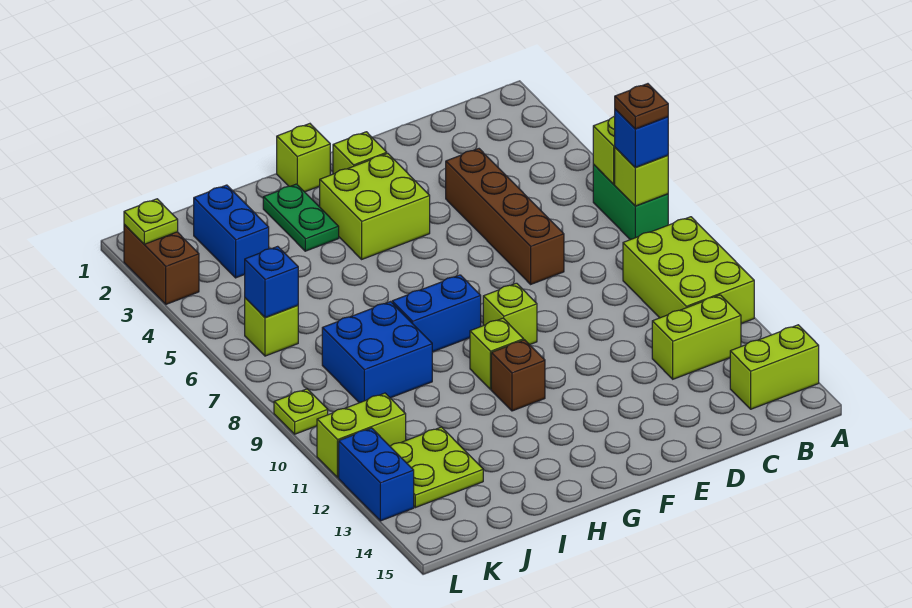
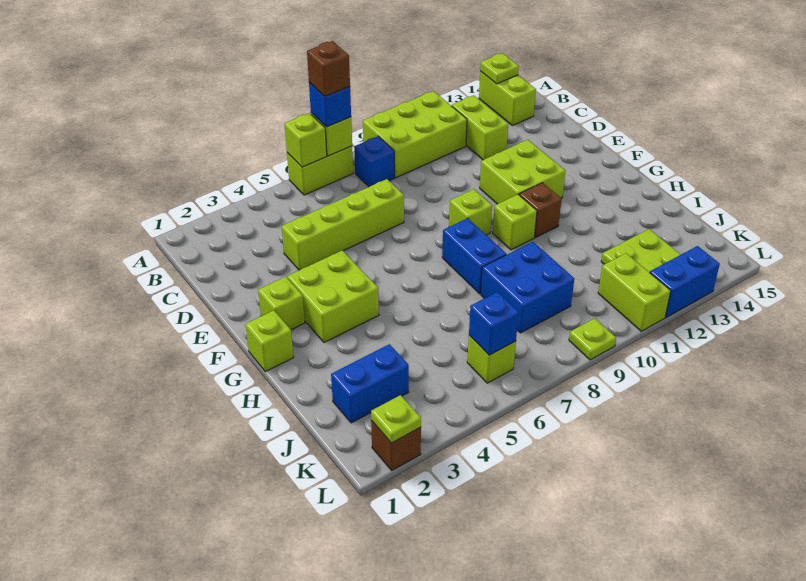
green brick A6:A7 level 1 -> lime brick A6:A7 level 1
brown plate A7 level 4 -> brown brick A7 level 4
none -> lime plate A14 level 2
none -> blue brick B8 level 1
brown brick D4:D7 level 1 -> lime brick D4:D7 level 1
none -> lime brick E11:F12 level 1
green plate H2:H3 level 1 -> none
brown brick L2:L3 level 1 -> brown brick L2 level 1

